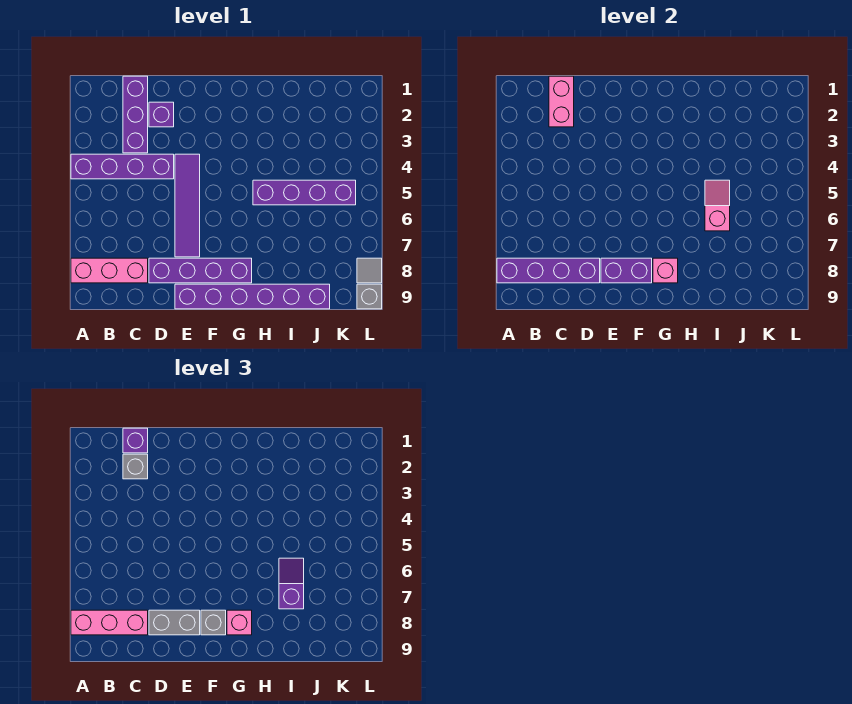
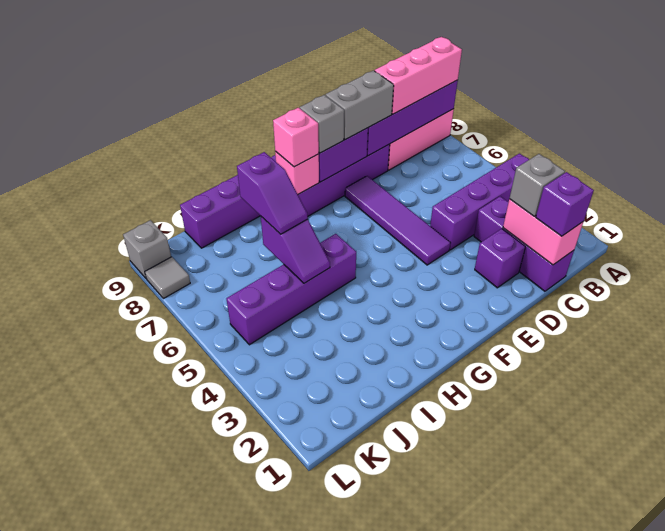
pink slope I5:I6 level 2 top 6 -> purple slope I5:I6 level 2 top 6

